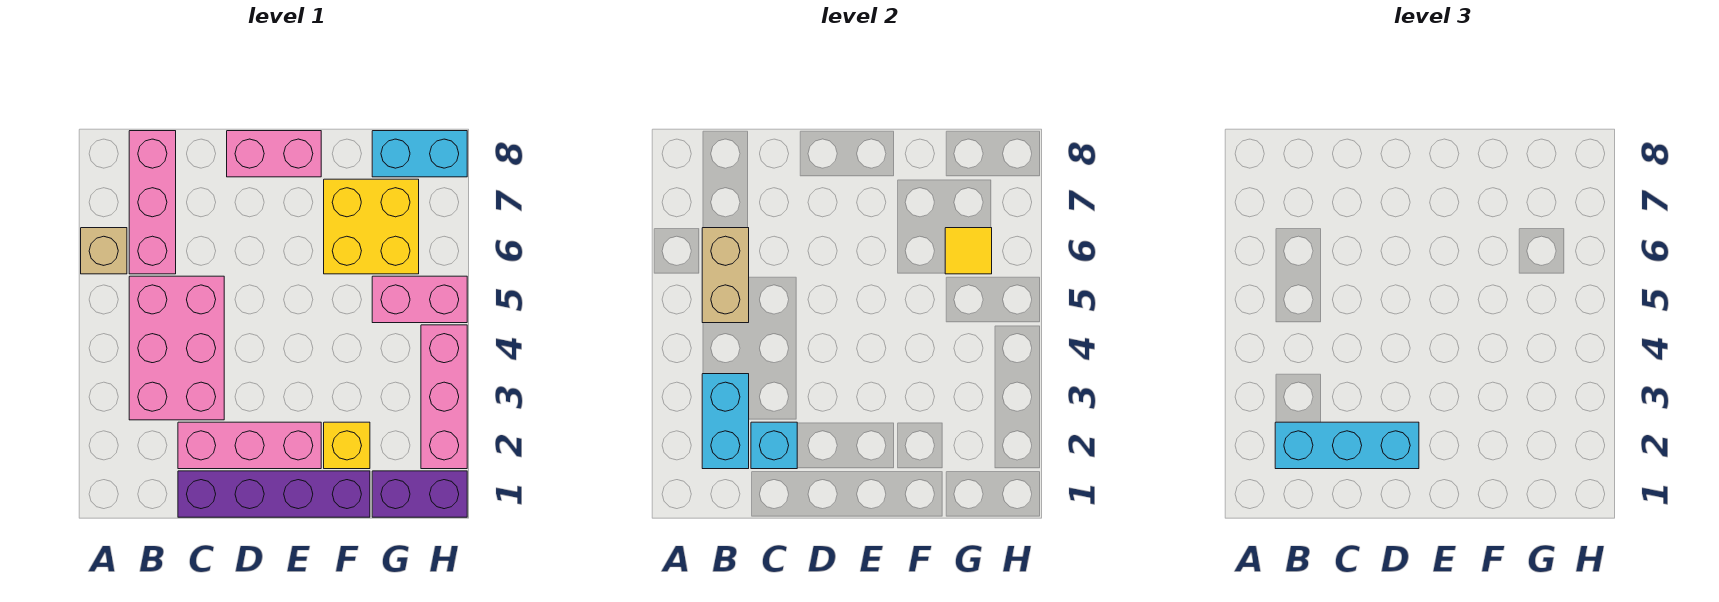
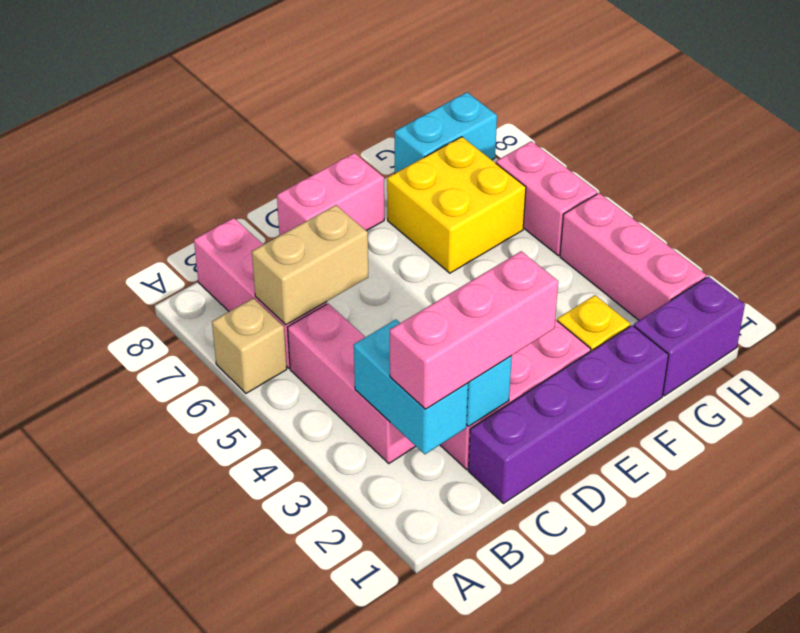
cyan brick B2:D2 level 3 -> pink brick B2:D2 level 3
pink brick B3:C5 level 1 -> pink brick B3:B5 level 1
tan brick B5:B6 level 2 -> tan brick B6:C6 level 2
pink brick G5:H5 level 1 -> pink brick H5:H6 level 1
yellow tile G6 level 2 -> none

